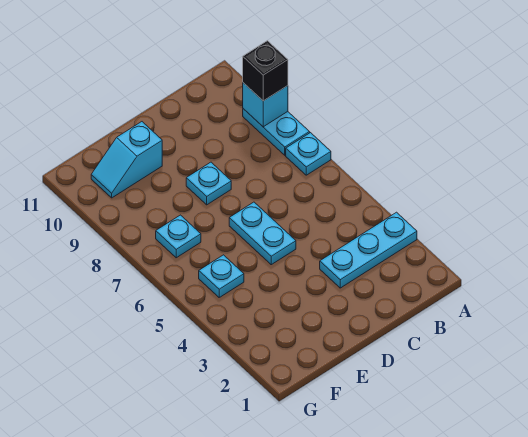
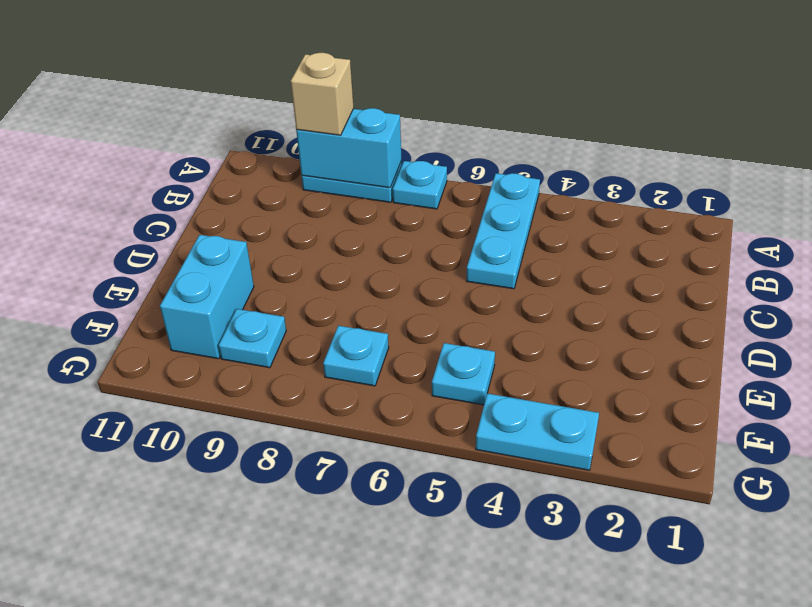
cyan plate A3:C3 level 1 -> cyan plate A5:C5 level 1
cyan brick A9 level 2 -> cyan brick A8:A9 level 2
black brick A9 level 3 -> tan brick A9 level 3
cyan plate D5:D6 level 1 -> cyan plate G3:G4 level 1
cyan plate D8 level 1 -> cyan plate F9 level 1
cyan slope E10:F10 level 1 top E -> cyan brick E10:F10 level 1

